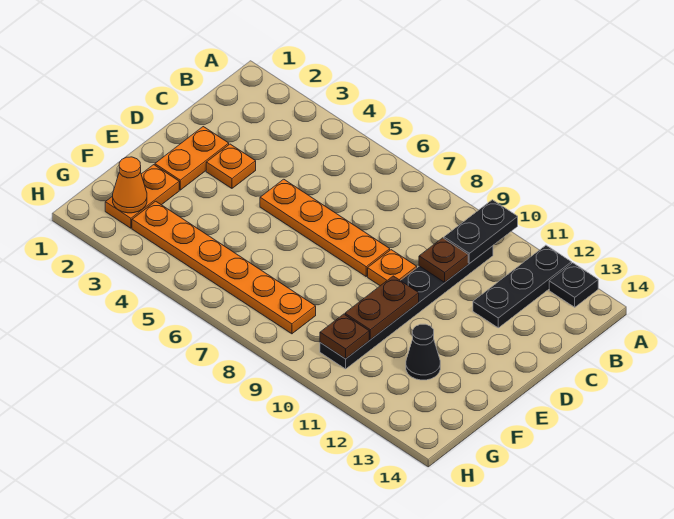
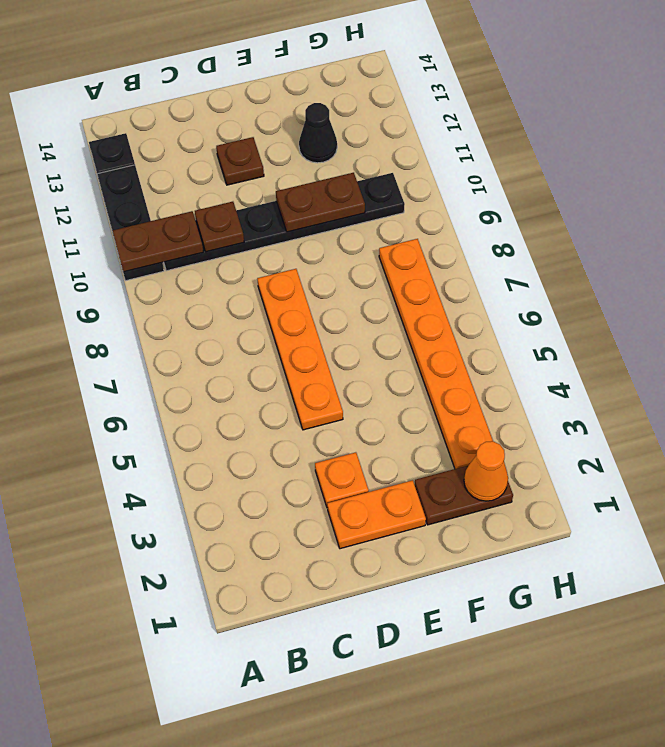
black plate A10:B10 level 2 -> brown plate A10:B10 level 2
black plate A12:C12 level 1 -> black plate A10:A12 level 1
orange plate D9 level 1 -> none
orange plate F2:G2 level 1 -> brown plate F2:G2 level 1
brown plate G10 level 2 -> brown plate D12 level 1

